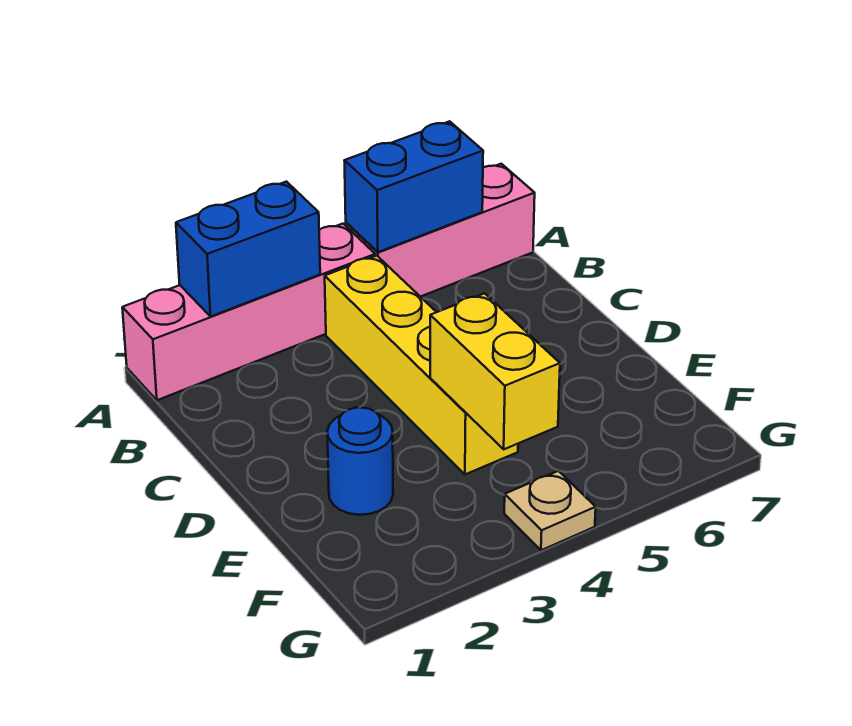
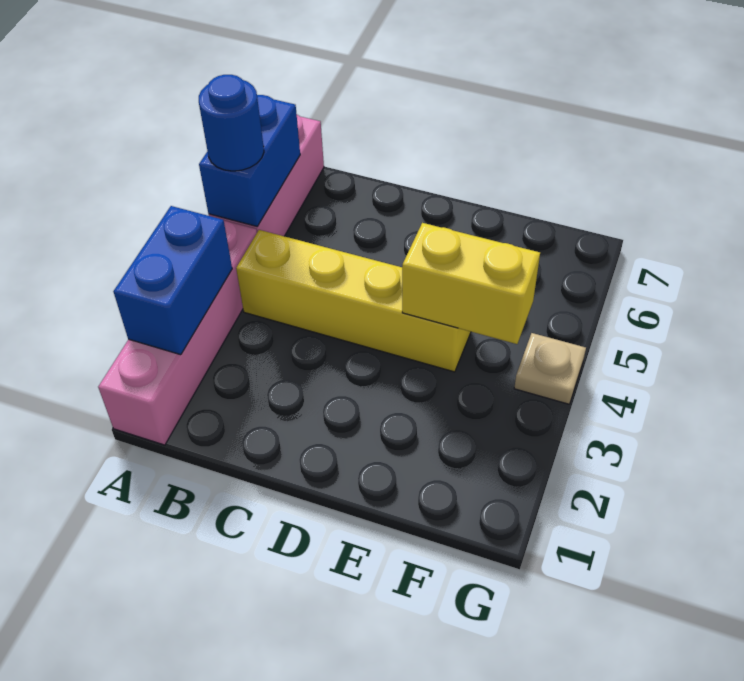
blue round brick E2 level 1 -> blue round brick A5 level 3

